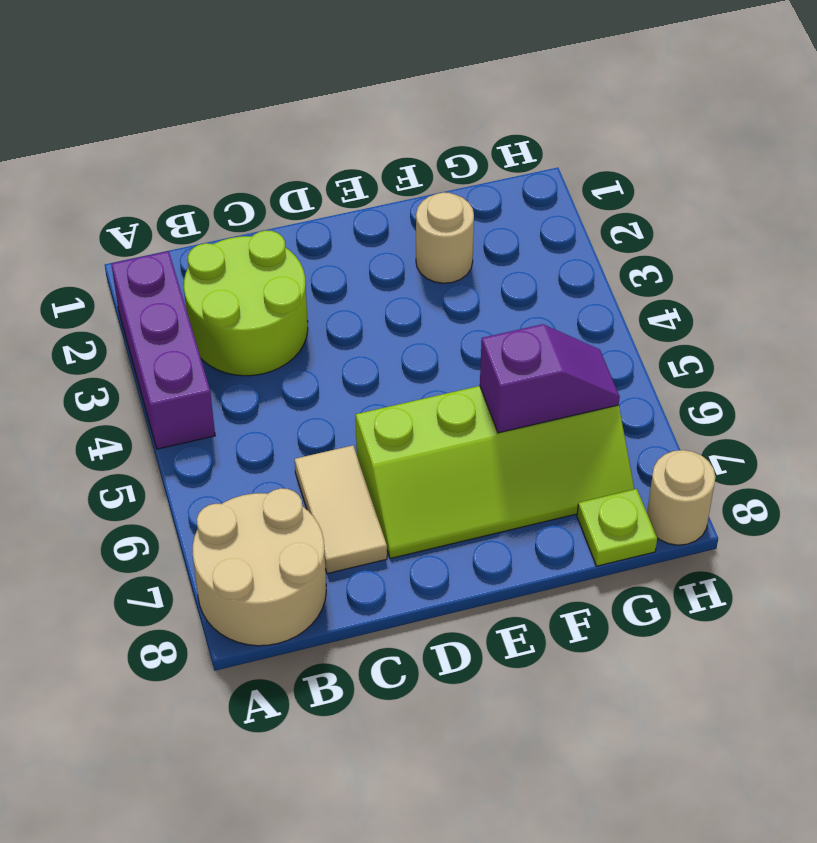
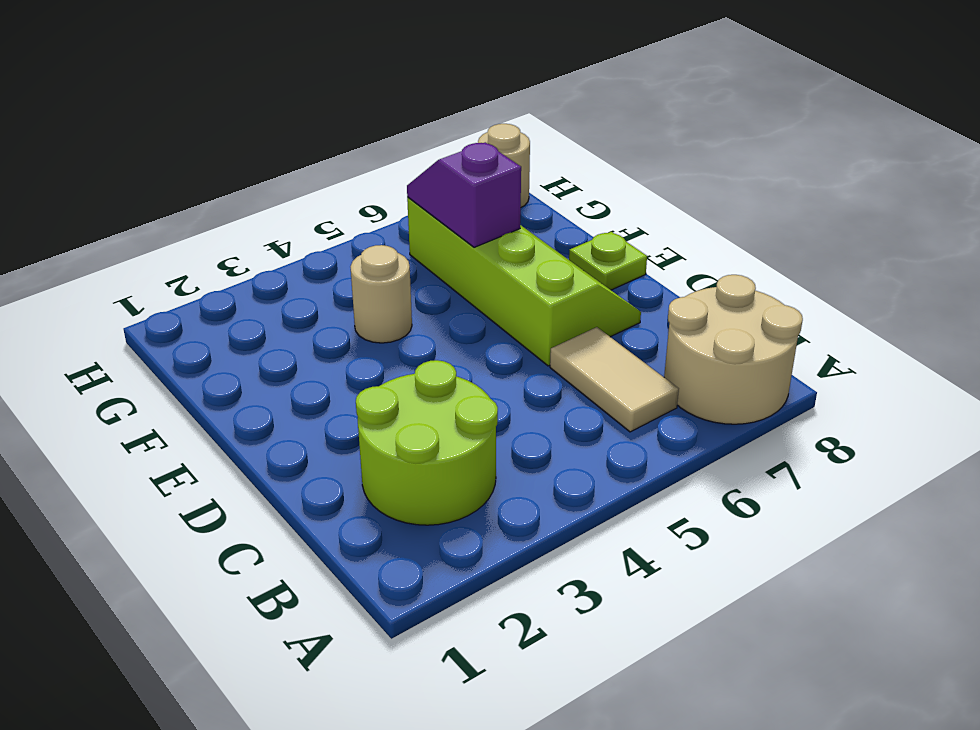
purple brick A2:A4 level 1 -> none
tan tile C6:C7 level 1 -> tan tile B6:C6 level 1
tan round brick F2 level 1 -> tan round brick F4 level 1
lime plate G8 level 1 -> lime plate E8 level 1

